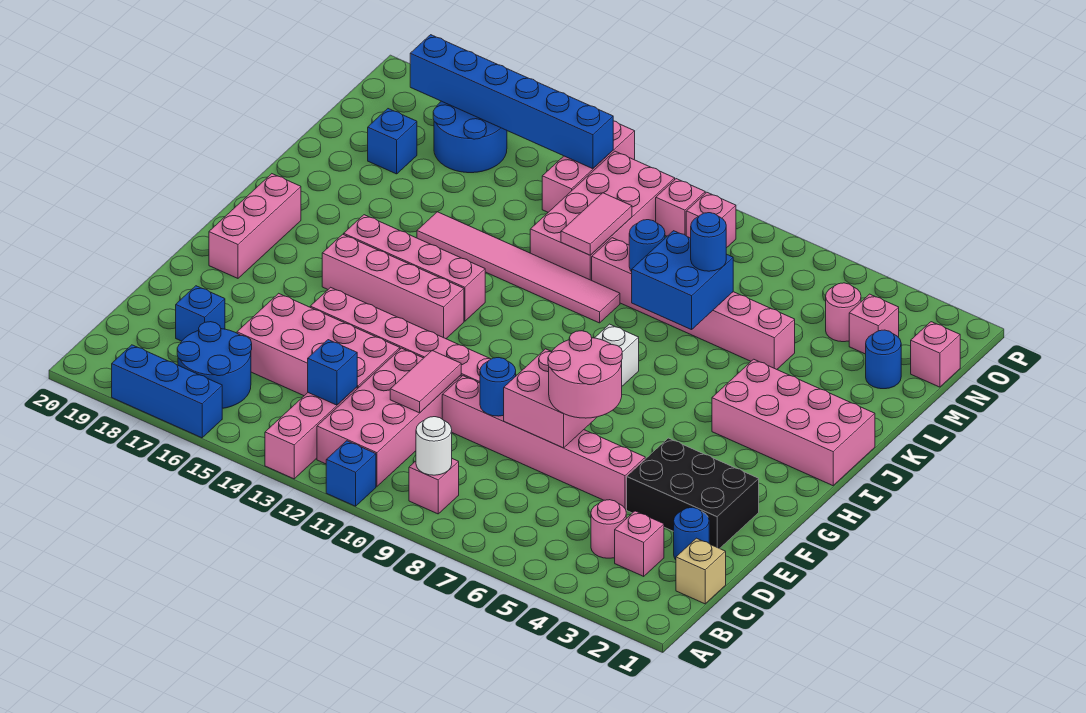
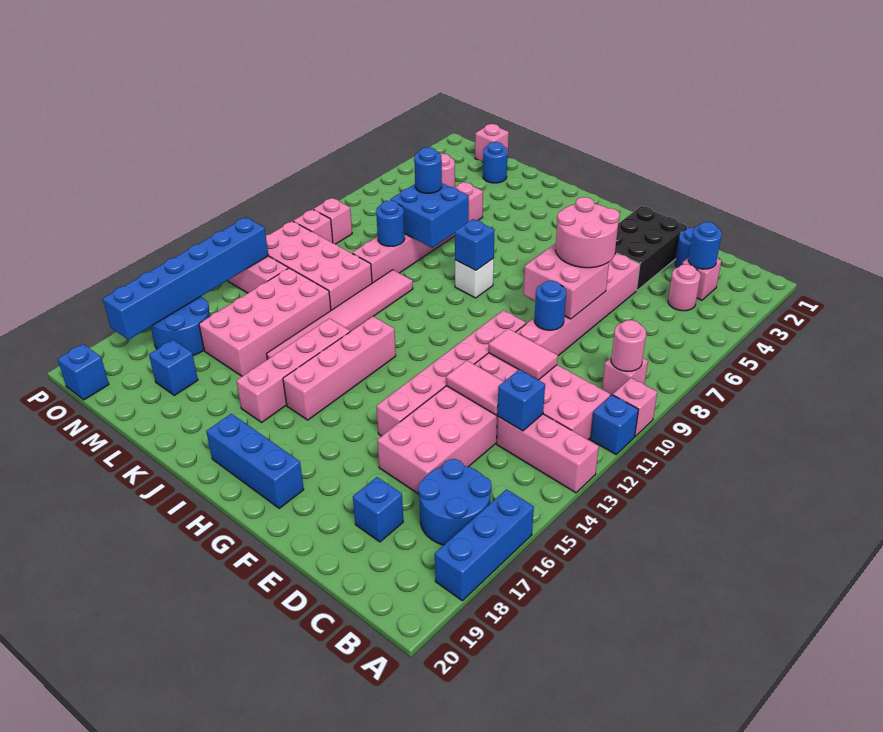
white round brick B9 level 2 -> pink round brick B9 level 2
tan brick C1 level 1 -> none
none -> blue round brick C3 level 2
pink brick G19:I19 level 1 -> blue brick G19:I19 level 1
pink brick H13:H16 level 1 -> pink brick J14:J17 level 1
pink brick I1:J4 level 1 -> pink brick L13:M16 level 1
none -> blue brick I8 level 2
pink tile L11:M11 level 2 -> pink tile D13:E13 level 2
pink brick N3 level 1 -> pink brick A10 level 1
none -> blue brick O20 level 1

